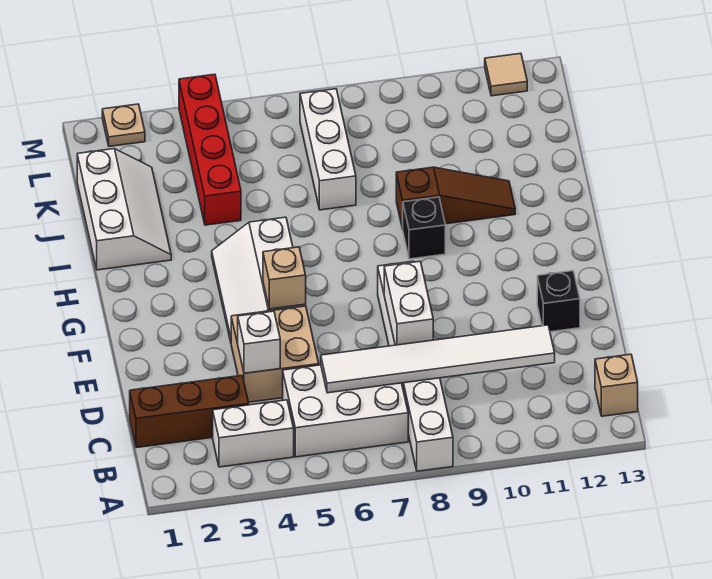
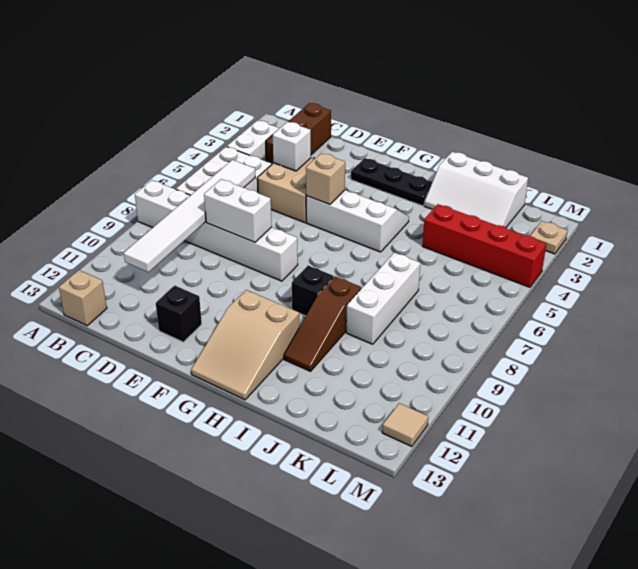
none -> black plate F2:H2 level 1
none -> tan slope G11:H13 level 1 top 11
white brick J7:L7 level 1 -> white brick J7:J9 level 1

